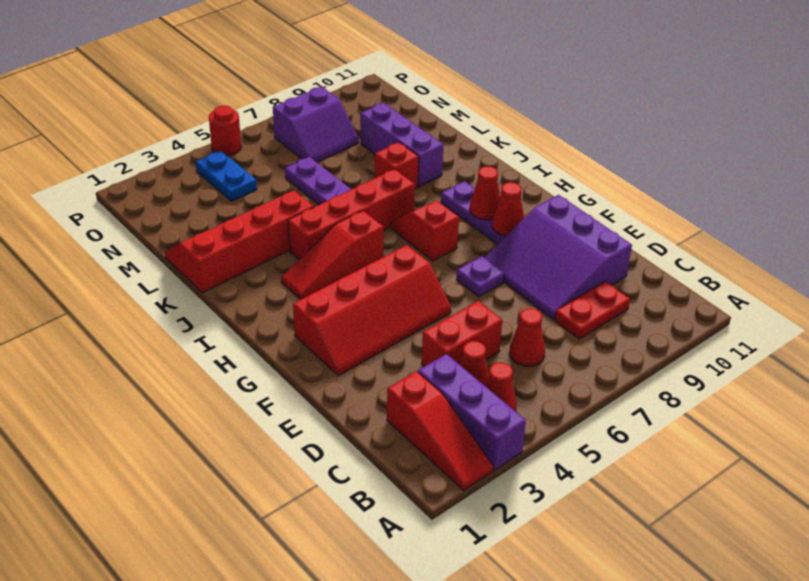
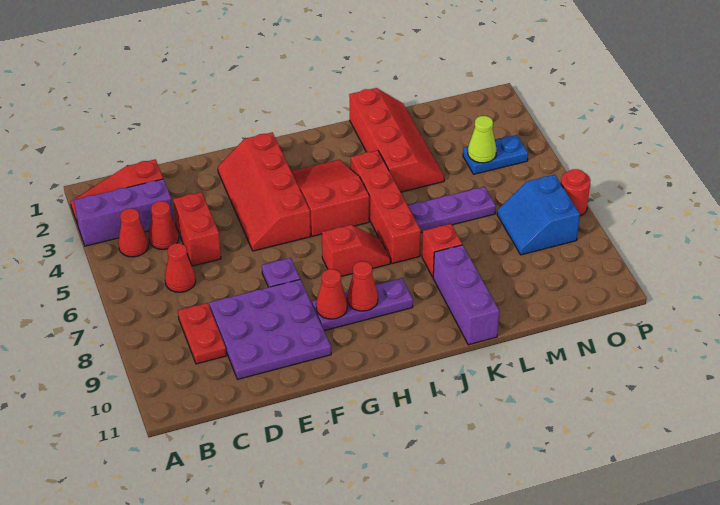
purple slope D8:F10 level 1 top 10 -> purple plate D8:F10 level 1
red slope I3:I5 level 1 top 5 -> red slope H3:I5 level 1 top 5
purple brick K9:M9 level 1 -> purple brick K9:K11 level 1
none -> lime cone N4 level 2
purple slope N7:O8 level 1 top O -> blue slope N7:O8 level 1 top O
red round brick P5 level 1 -> red round brick P7 level 1

